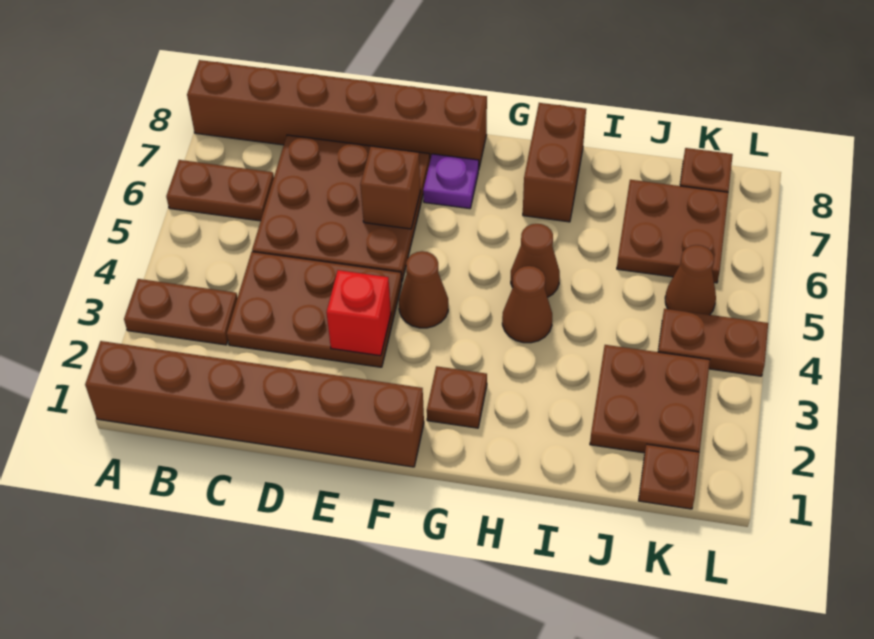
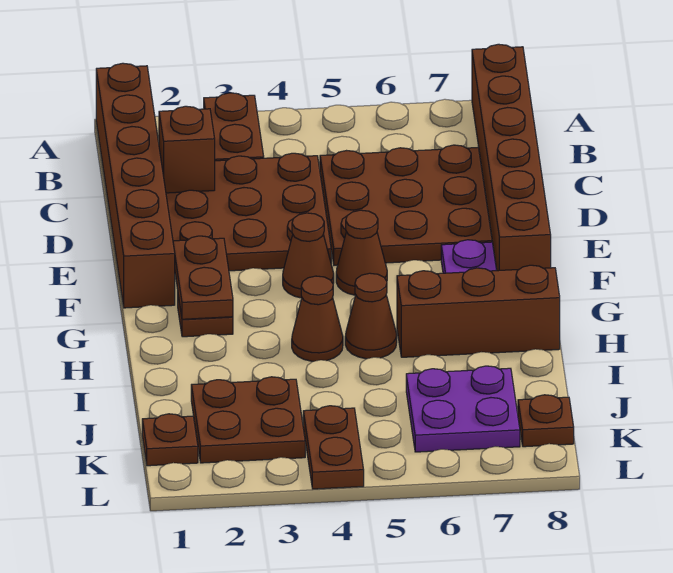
brown plate A6:B6 level 1 -> brown plate F2:G2 level 2
brown plate C3:E4 level 1 -> brown plate C2:E4 level 1
red brick E3 level 2 -> none
brown brick E6 level 2 -> brown brick C2 level 2
brown brick H7:H8 level 1 -> brown brick H6:H8 level 1
brown plate J6:K7 level 1 -> purple plate J6:K7 level 1
brown cone K5 level 1 -> brown cone F5 level 1

